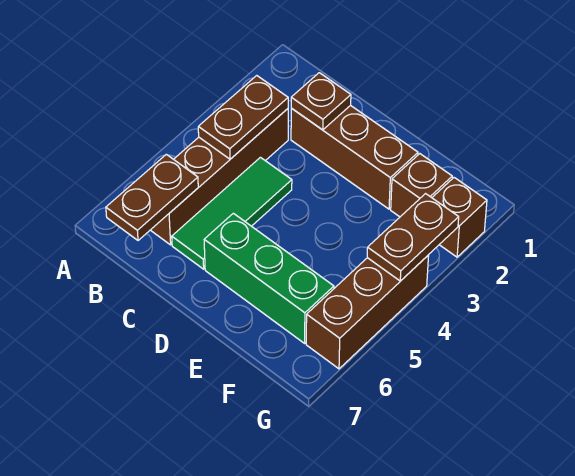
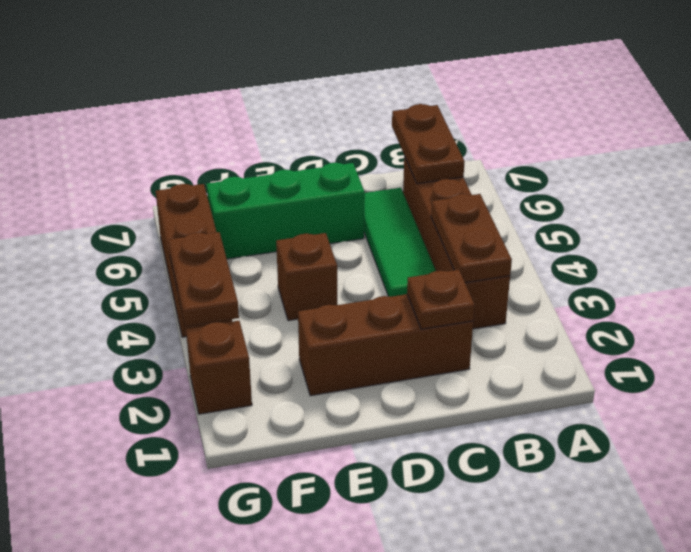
brown brick F2 level 1 -> brown brick E4 level 1

